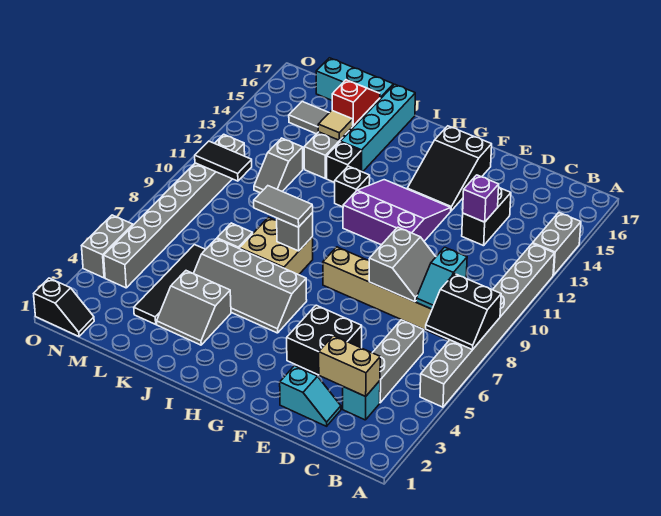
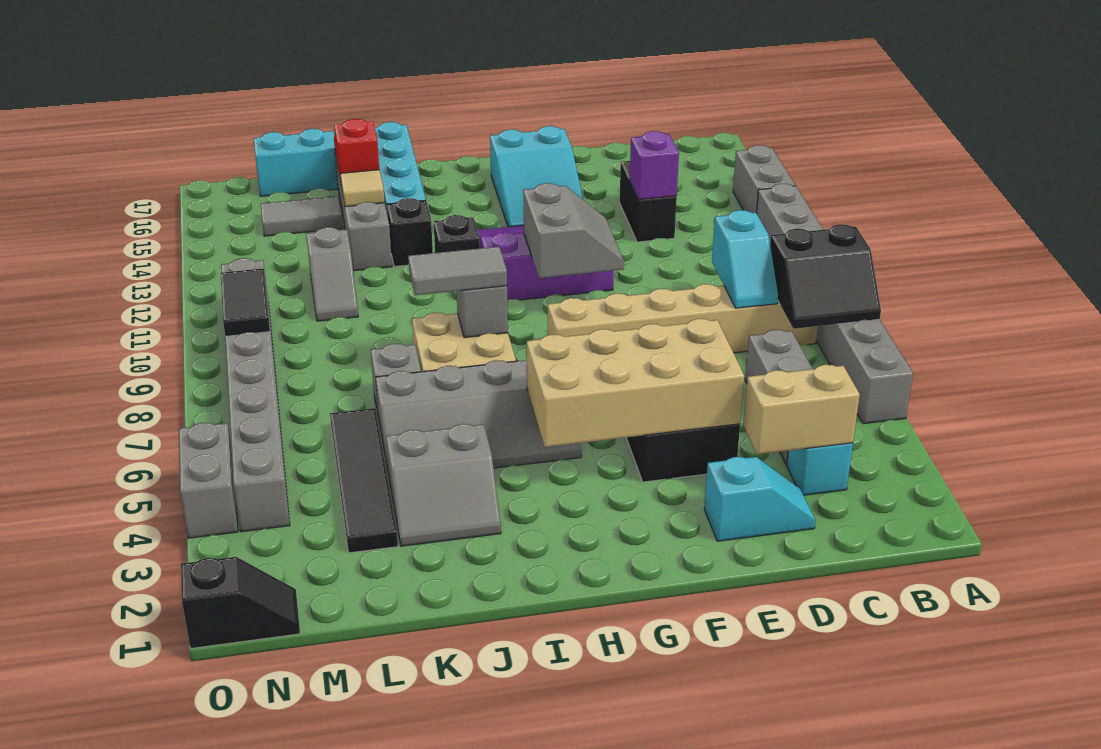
grey slope D8:E9 level 2 top E -> grey slope F10:G11 level 2 top G
none -> tan brick E4:H5 level 2
black slope F14:G16 level 1 top 16 -> cyan slope F14:G16 level 1 top 16
black tile M10:N10 level 2 -> black tile N9:N10 level 2

